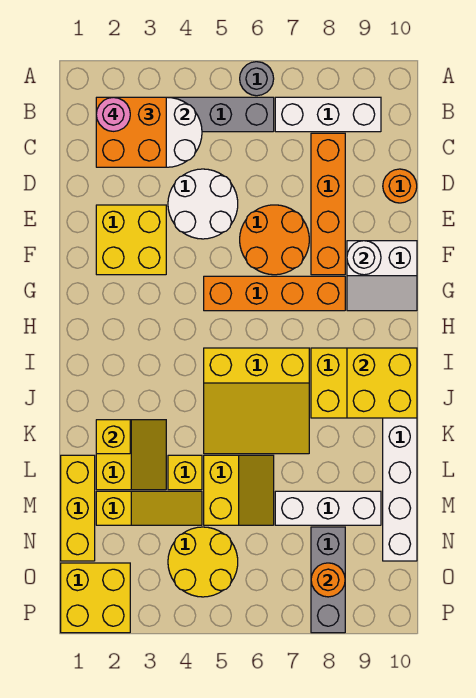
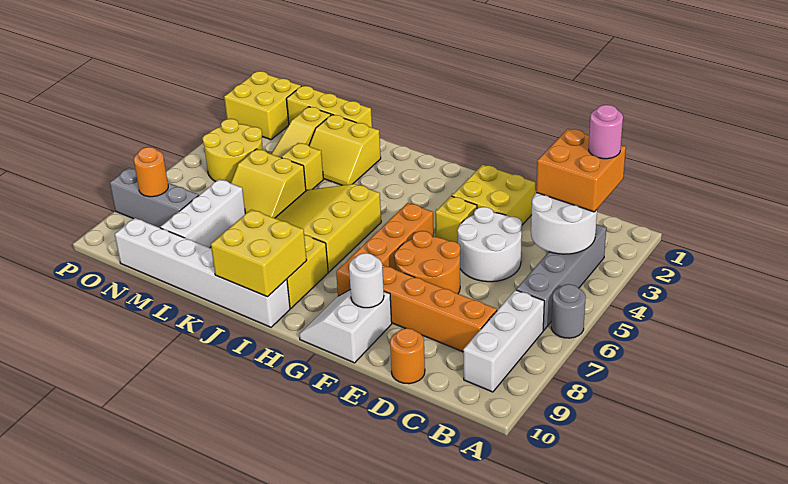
yellow brick K2 level 2 -> yellow brick F4 level 1

